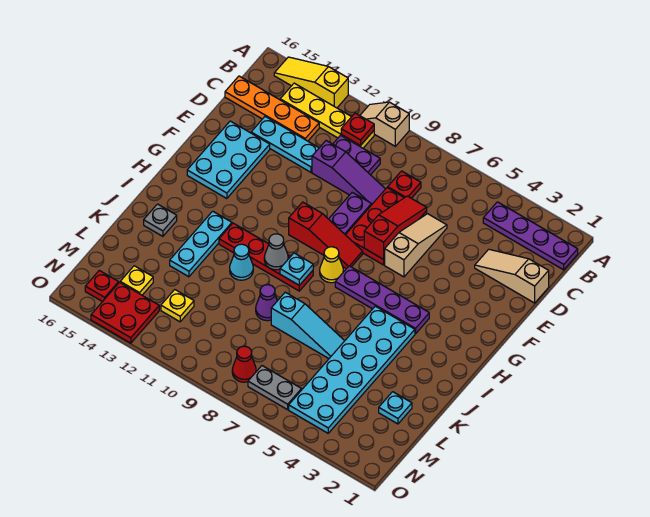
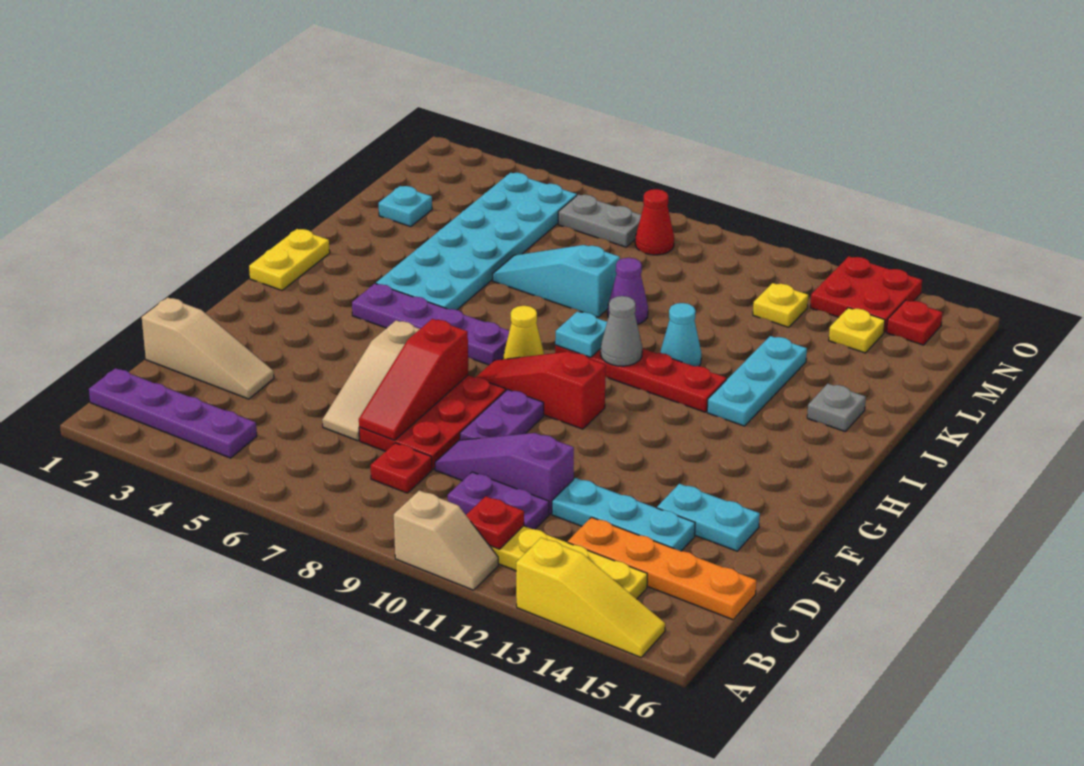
cyan plate E14:G15 level 1 -> cyan plate E14:E15 level 1
none -> yellow plate H1:I1 level 1

